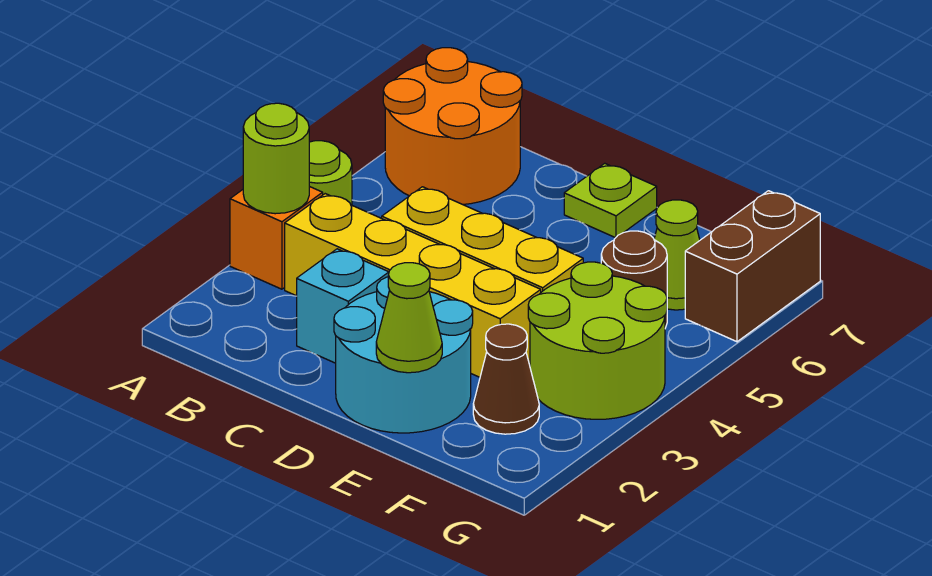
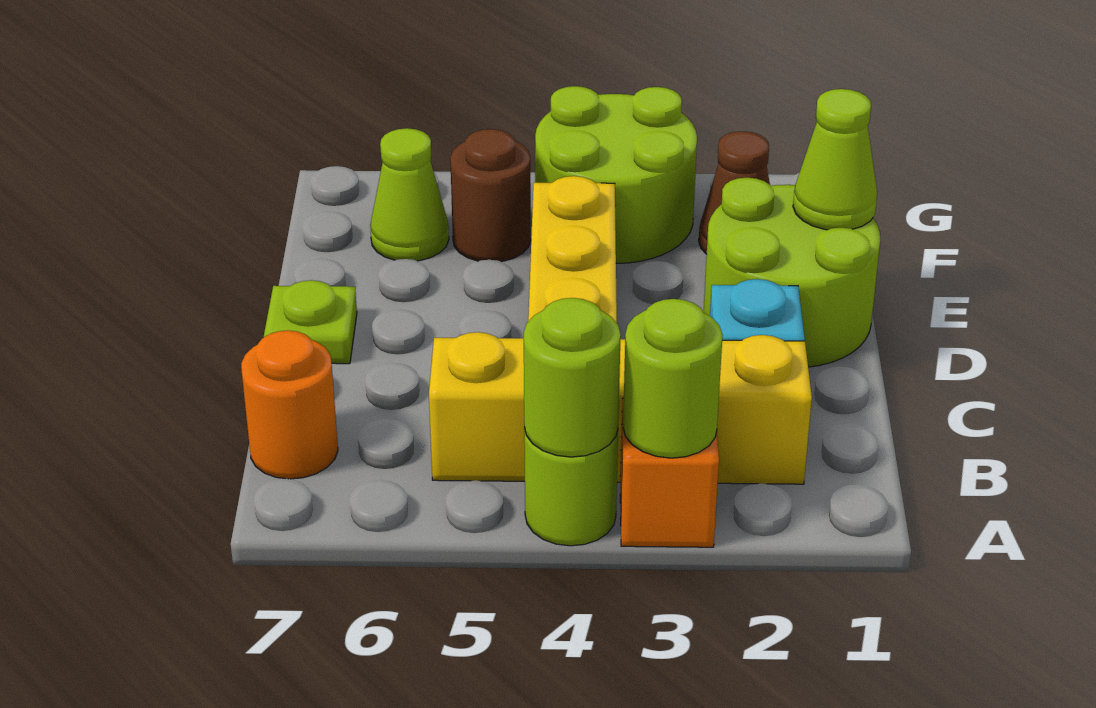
none -> lime round brick A4 level 2
orange round brick A6:B7 level 1 -> orange round brick B7 level 1
yellow brick B3:E3 level 1 -> yellow brick B2:B5 level 1
cyan round brick D1:E2 level 1 -> lime round brick D1:E2 level 1
brown brick G6:G7 level 1 -> none

